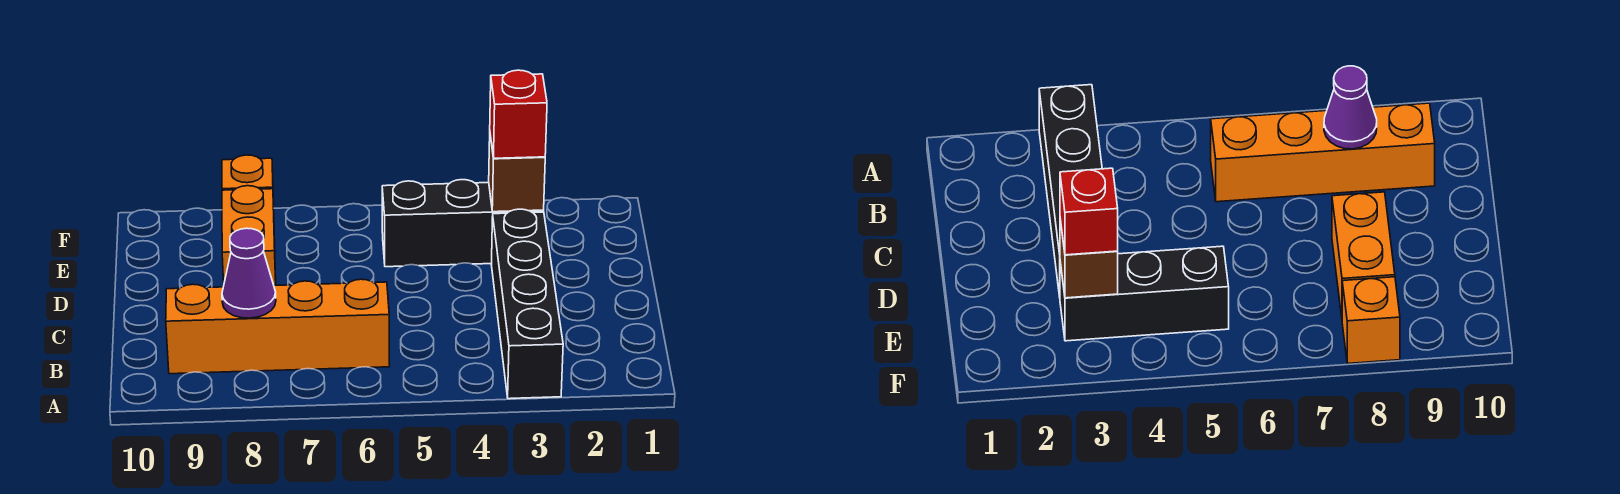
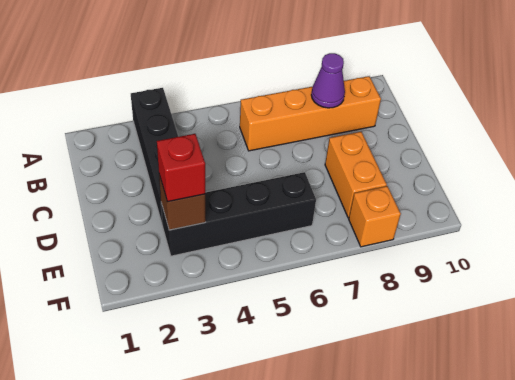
black brick E3:E5 level 1 -> black brick E3:E6 level 1

